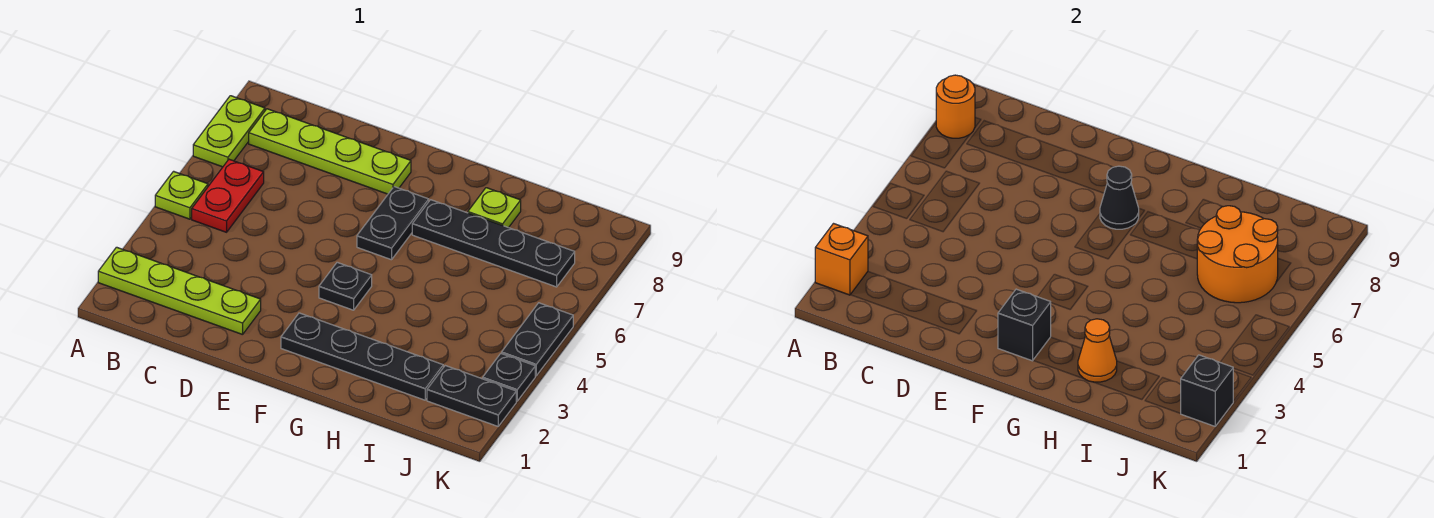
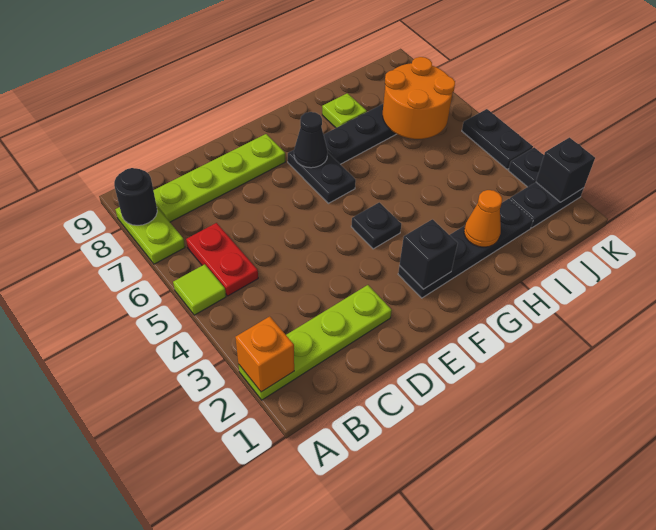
lime plate A5 level 1 -> lime tile A5 level 1
orange round brick A8 level 2 -> black round brick A8 level 2

